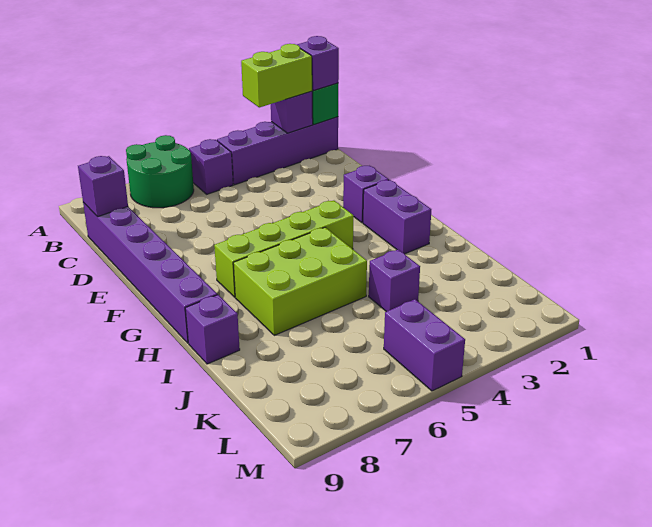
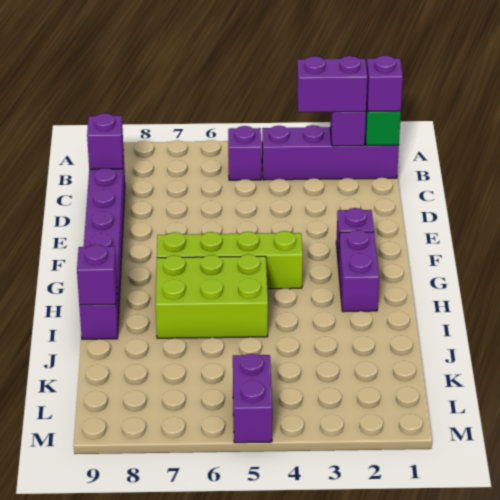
green round brick A6:B7 level 1 -> none
lime brick B2:B3 level 3 -> purple brick B2:B3 level 3
purple brick J4 level 1 -> purple brick I9 level 2

